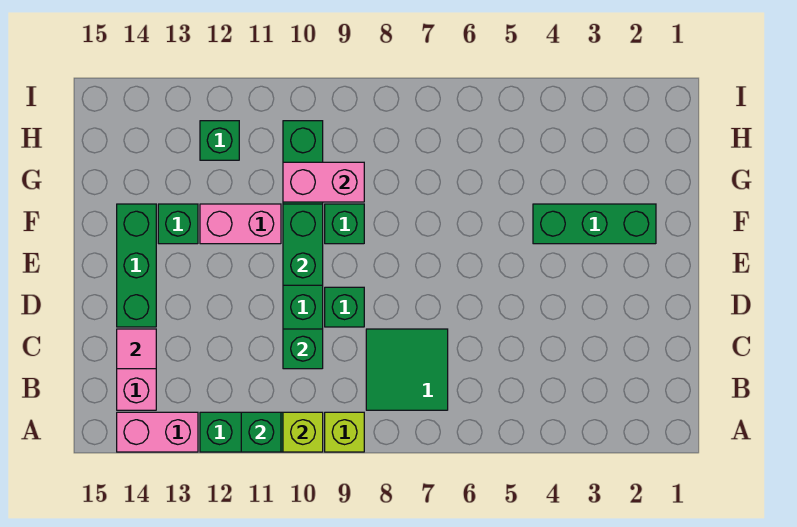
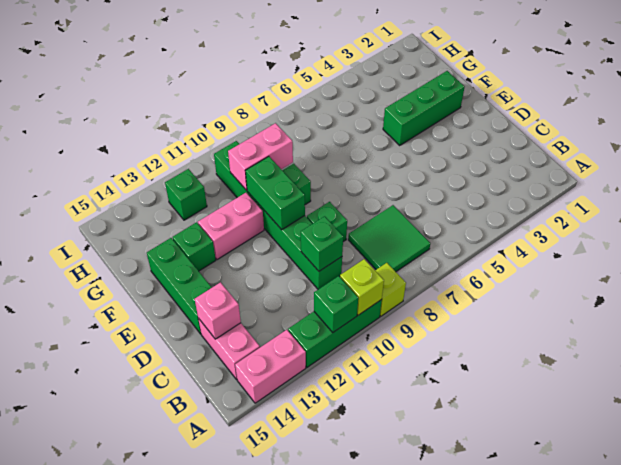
pink tile C14 level 2 -> pink brick C14 level 2

